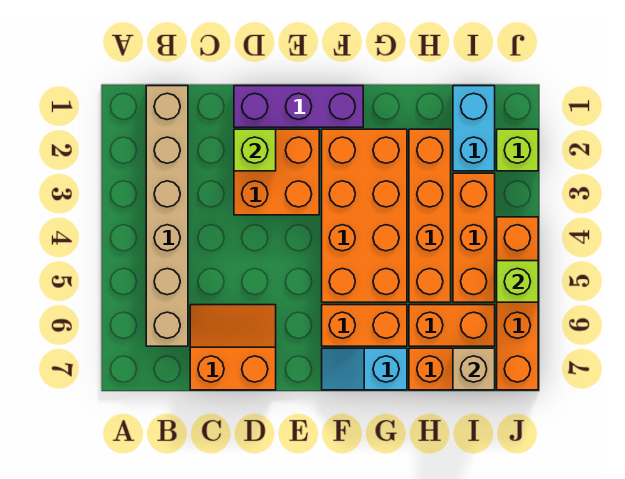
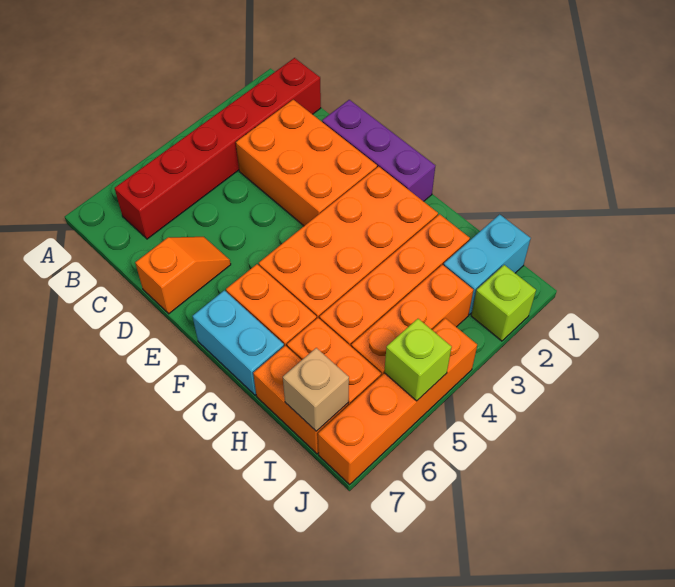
tan brick B1:B6 level 1 -> red brick B1:B6 level 1
orange slope C6:D7 level 1 top 7 -> orange slope D6:D7 level 1 top 7
orange brick D2:E3 level 1 -> orange brick C2:E3 level 1
lime brick D2 level 2 -> none
cyan slope F7:G7 level 1 top G -> cyan brick F7:G7 level 1

